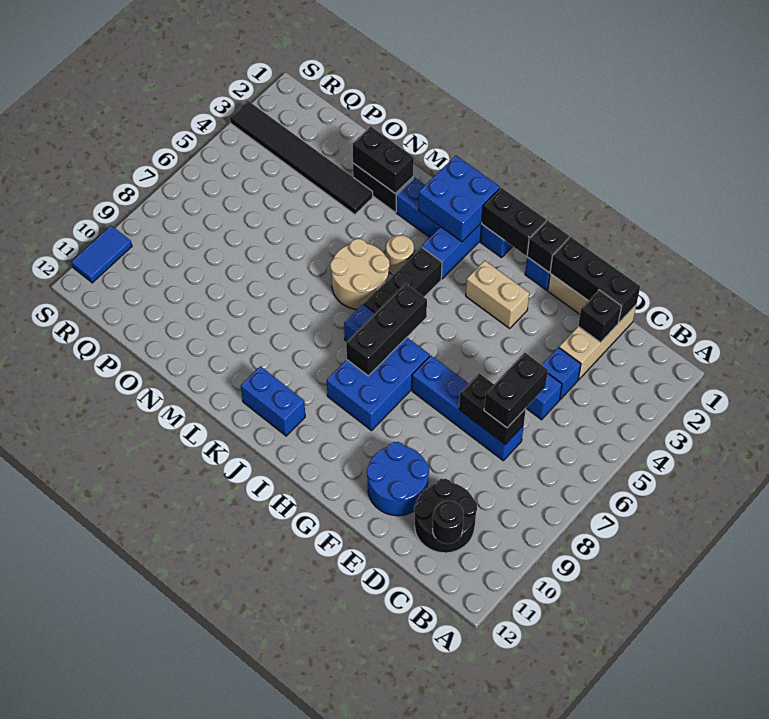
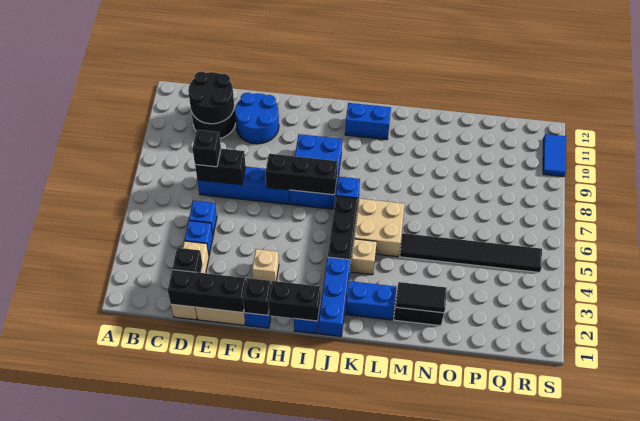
black round brick C11 level 2 -> black round brick C10:D11 level 2
black brick D6:D7 level 3 -> black brick D7 level 3
tan brick G3:H3 level 1 -> tan brick G3 level 1
black brick I6:I8 level 2 -> black brick G7:I7 level 2
blue brick J1:K2 level 2 -> none
tan round brick K4 level 1 -> tan brick K4 level 1
tan round brick K5:L6 level 1 -> tan brick K5:L6 level 1
black brick M2:N2 level 2 -> black tile M2:N2 level 2
black tile N3:S3 level 1 -> black tile M5:R5 level 1

